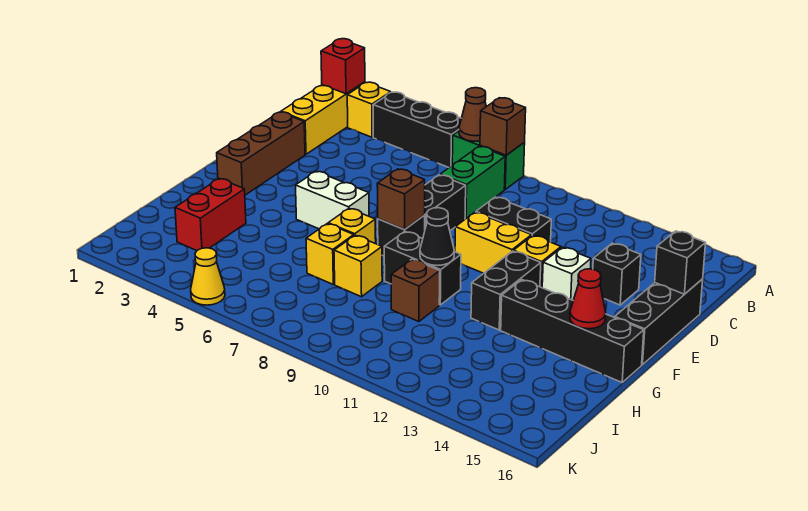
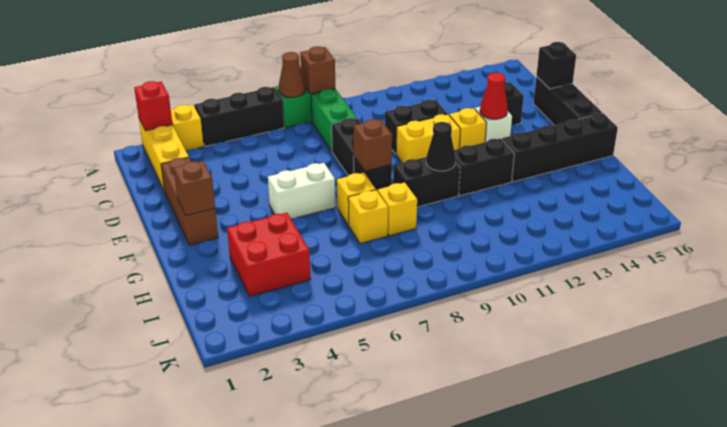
black brick F12:G12 level 1 -> black brick G11:G12 level 1
red cone G15 level 2 -> red cone E13 level 2
red brick H3:I3 level 1 -> red brick H3:I4 level 1
brown brick H10 level 1 -> brown brick F2 level 2
yellow cone K5 level 1 -> none

